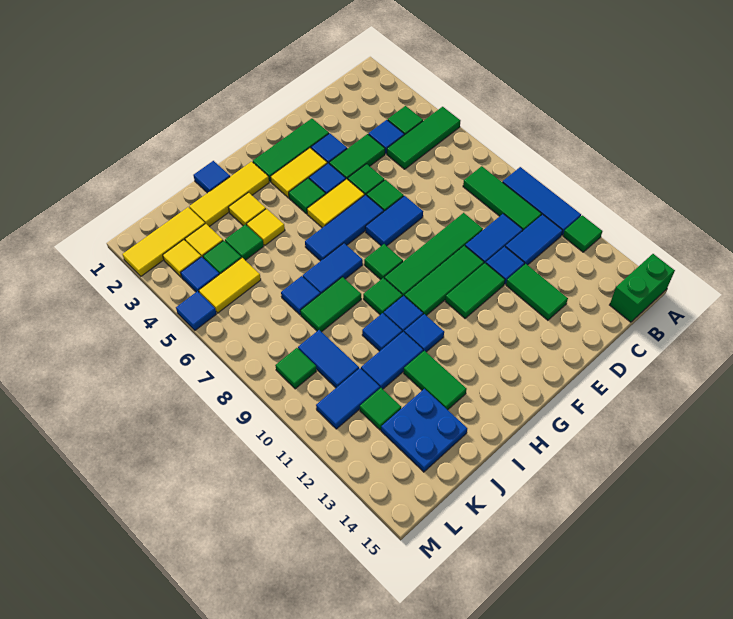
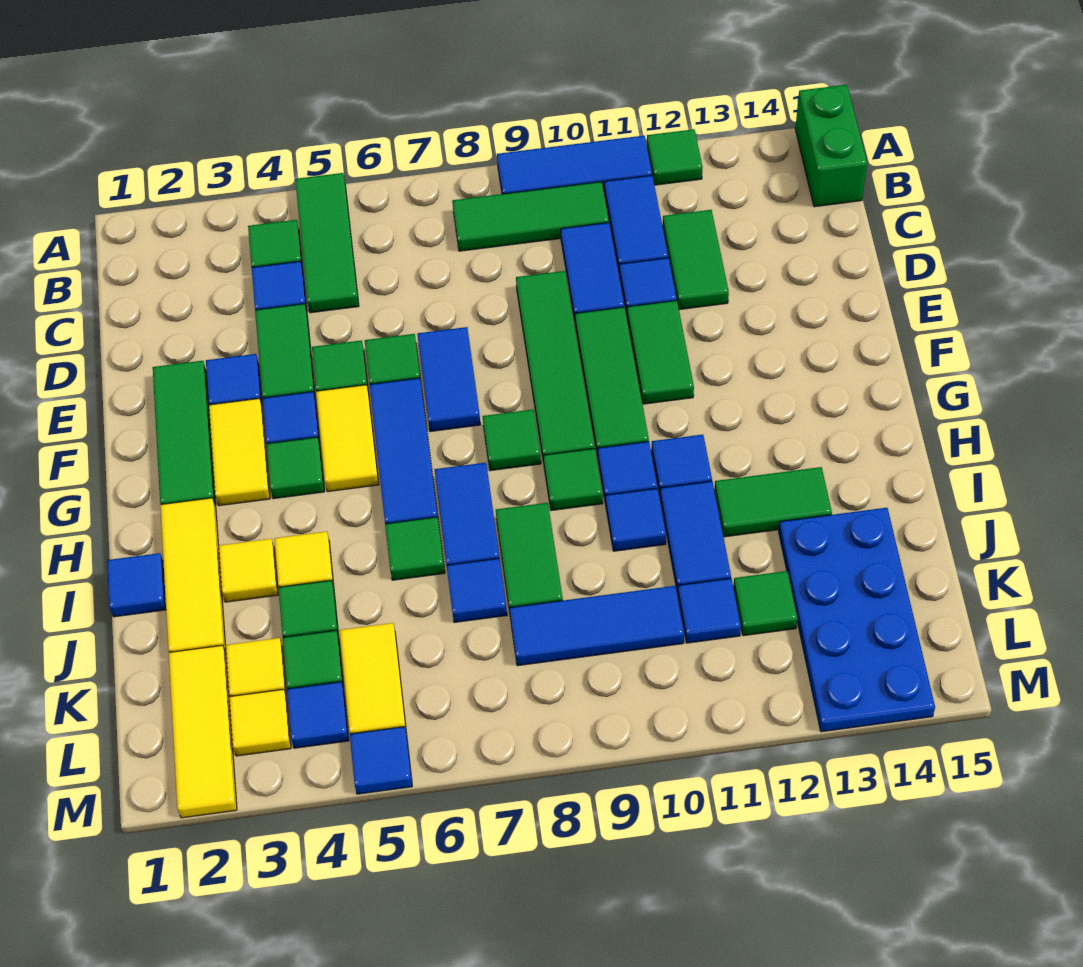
green tile D12:D13 level 1 -> green tile C12:D12 level 1
blue plate J13:K14 level 1 -> blue plate J13:M14 level 1
blue tile K9:K10 level 1 -> blue tile K8:K10 level 1
blue tile K11:L11 level 1 -> blue tile K11 level 1
green tile L9 level 1 -> green tile I6 level 1

